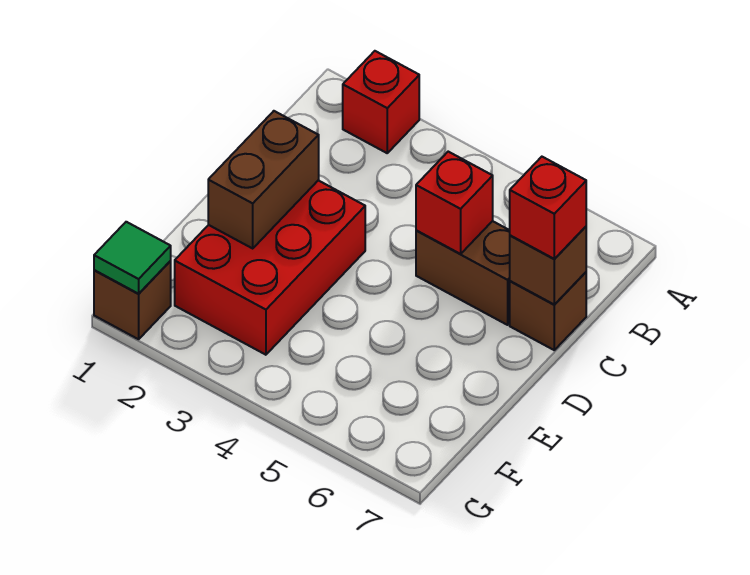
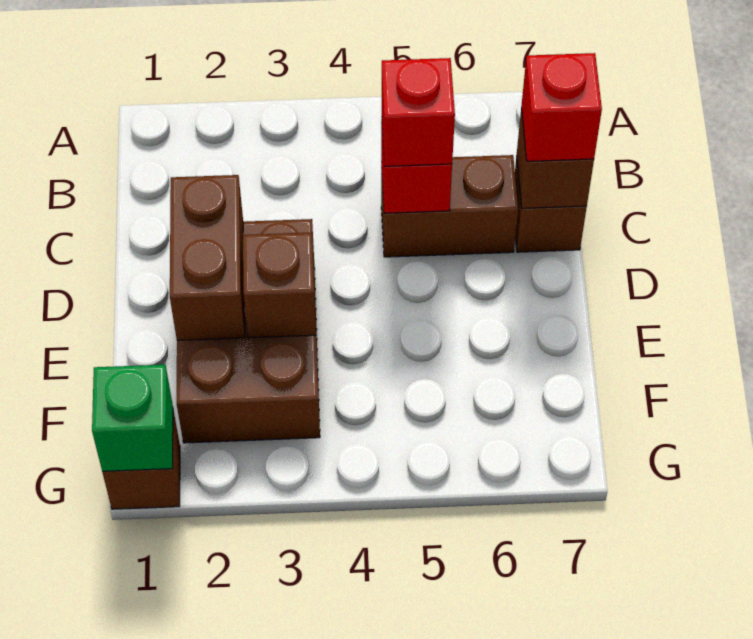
red brick A2 level 1 -> red brick C5 level 3
red brick D2:F3 level 1 -> brown brick D2:F3 level 1
none -> brown brick E3 level 2
green tile G1 level 2 -> green brick G1 level 2

